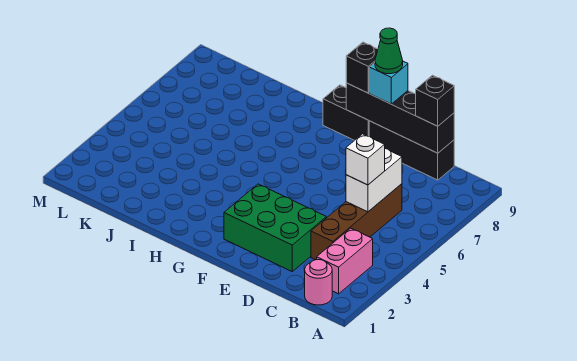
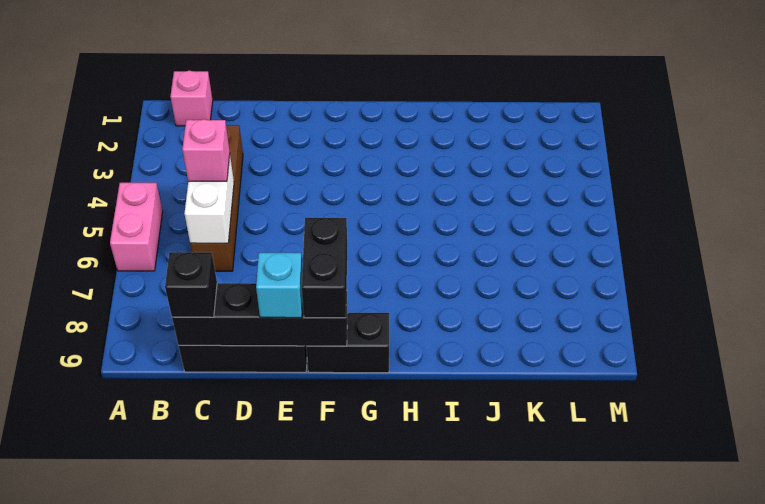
pink round brick B1 level 1 -> pink brick B1 level 1
pink brick B2:B3 level 1 -> pink brick A5:A6 level 1
white brick C5 level 3 -> pink brick C5 level 3
green brick D2:F3 level 1 -> none
green cone E9 level 4 -> none
black brick F9 level 3 -> black brick F8:F9 level 3

